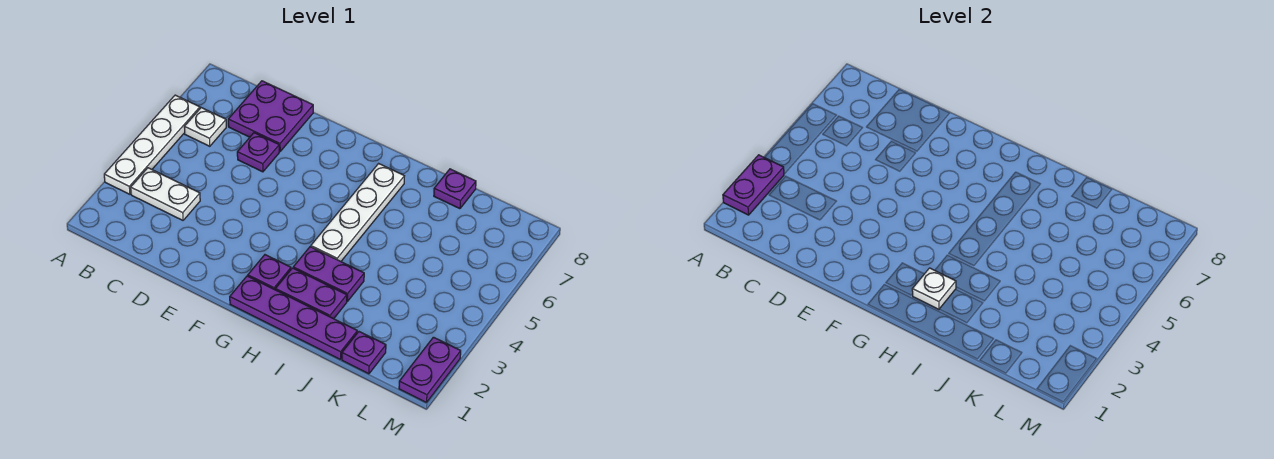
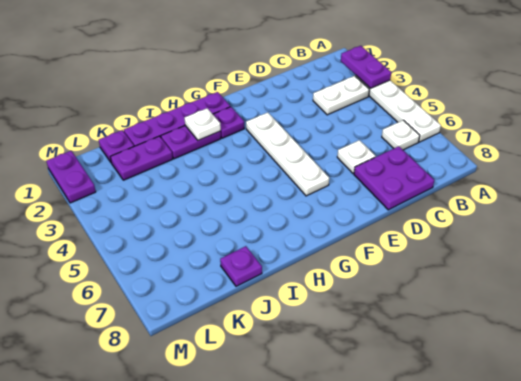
purple plate D6 level 1 -> white plate D6 level 1
purple plate H3:I3 level 1 -> purple plate J2:K2 level 1
white plate H4:H7 level 1 -> white plate F3:F6 level 1

